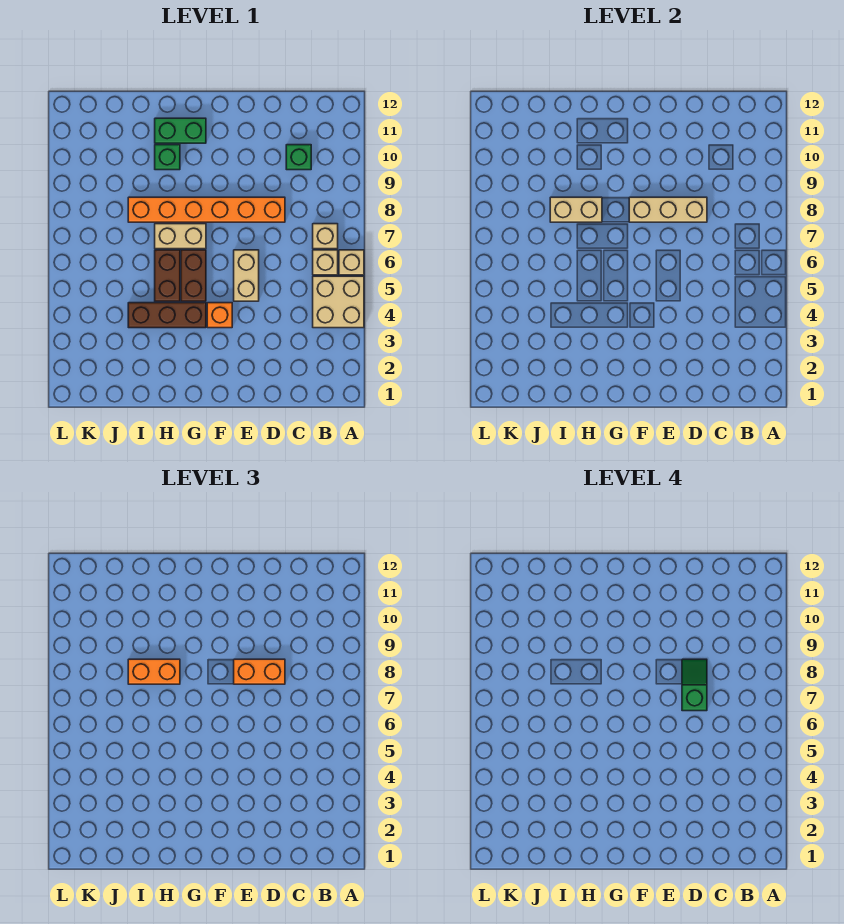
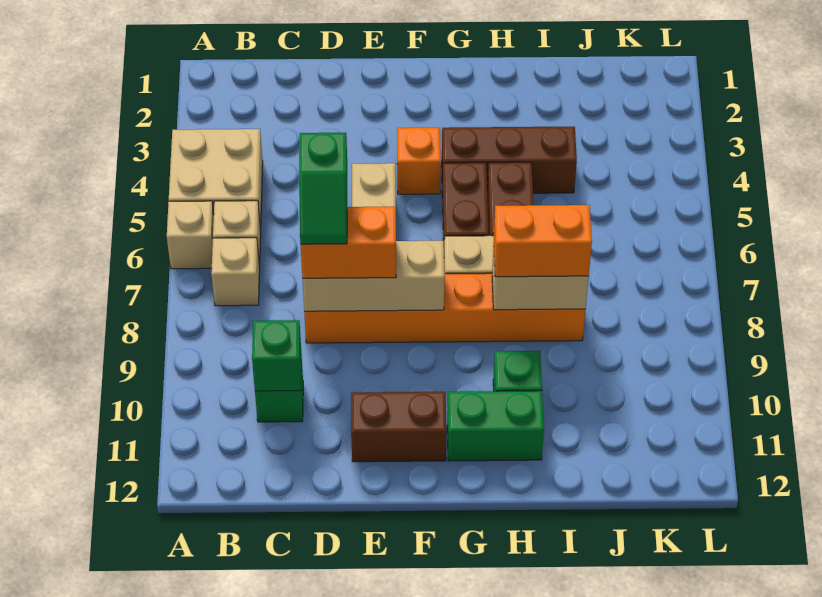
none -> green brick C10 level 2
none -> brown brick E11:F11 level 1

